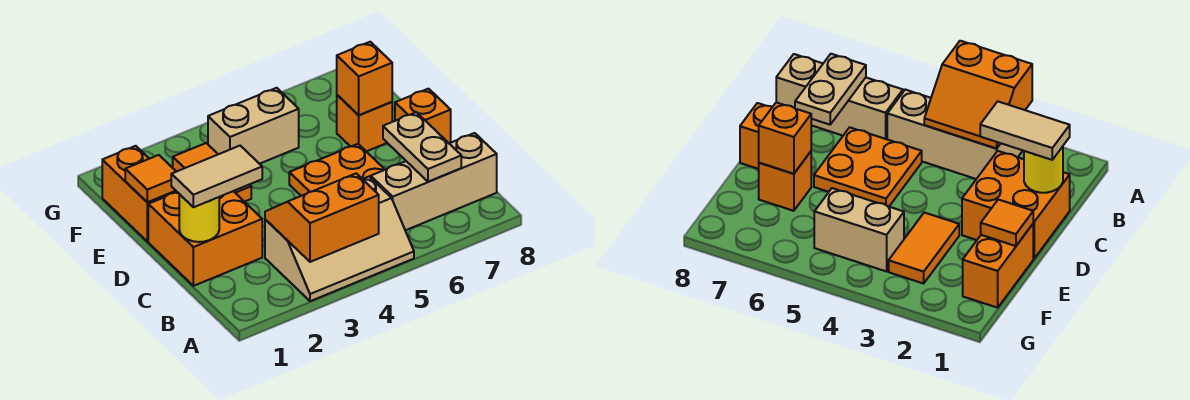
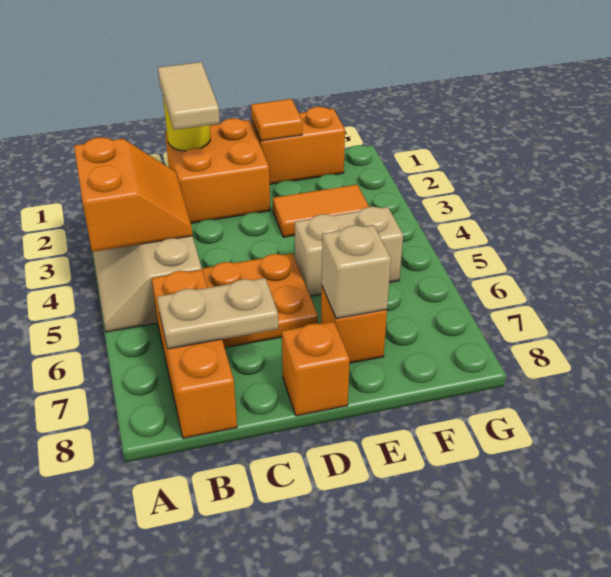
tan brick B6:B8 level 1 -> orange brick B6:B8 level 1
orange brick E7 level 2 -> tan brick E7 level 2
tan brick F4:F5 level 1 -> tan brick E5:F5 level 1

